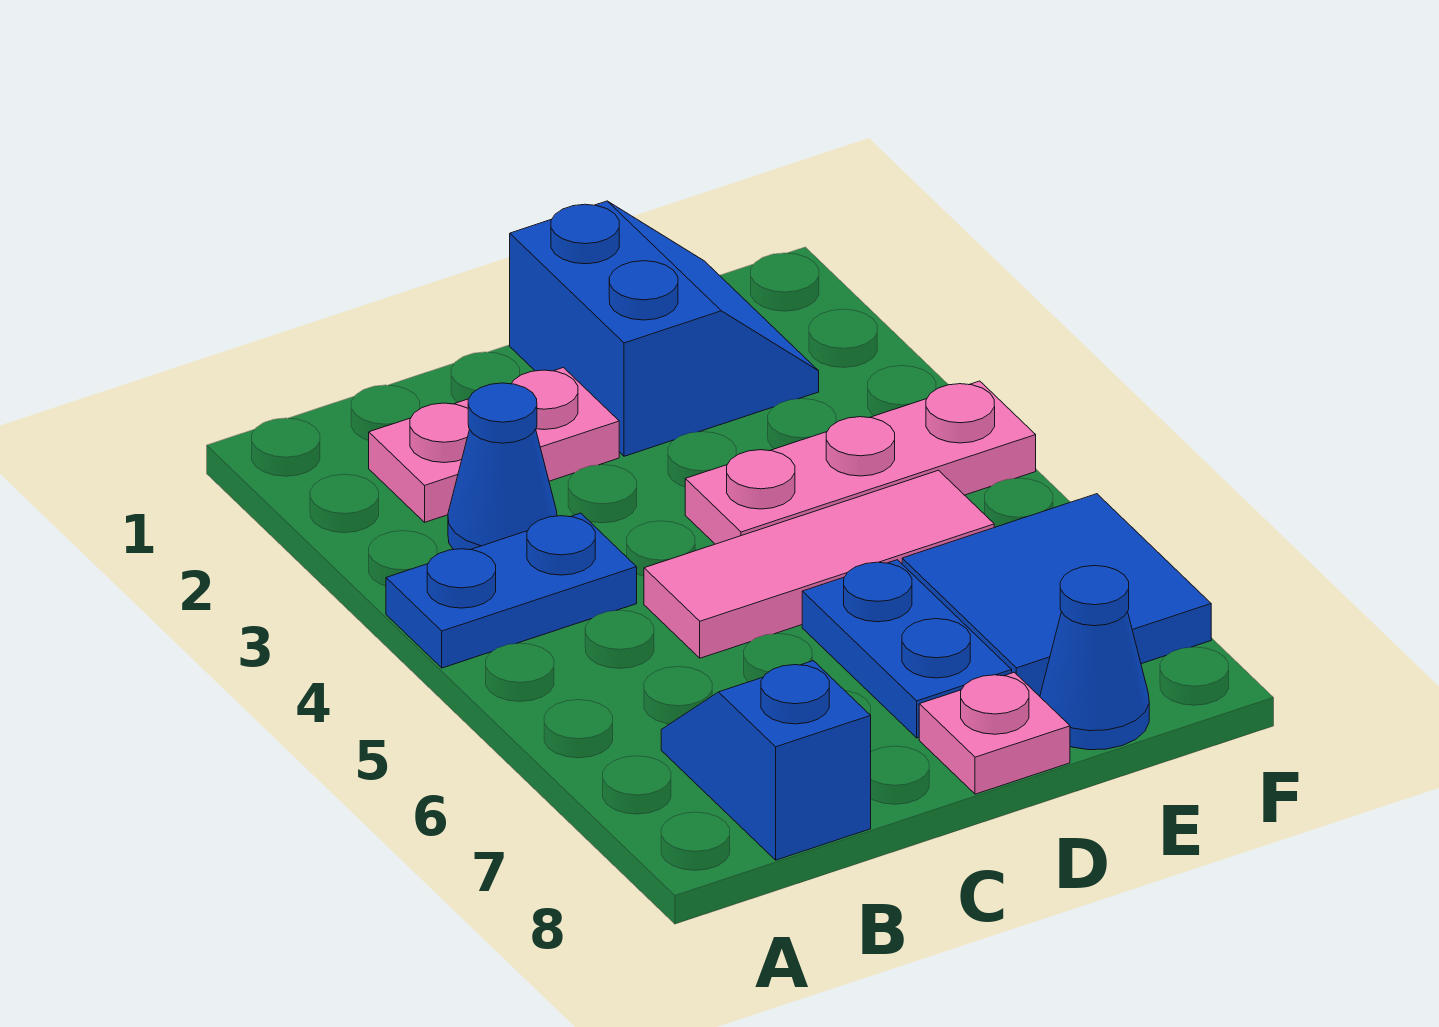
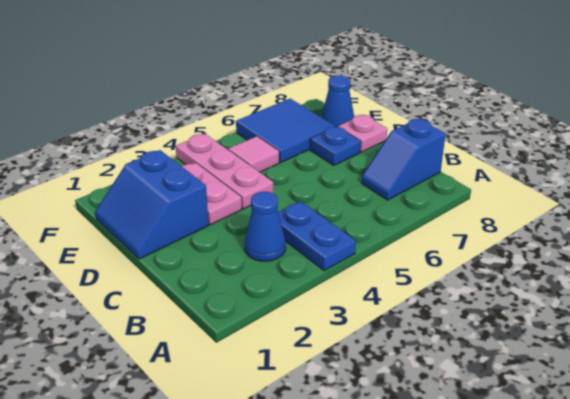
pink plate B2:C2 level 1 -> pink plate D3:E3 level 1
pink tile C5:E5 level 1 -> pink tile E5 level 1
blue slope D1:E2 level 1 top D -> blue slope D1:E2 level 1 top 2
blue plate D6:D7 level 1 -> blue plate D7 level 1

